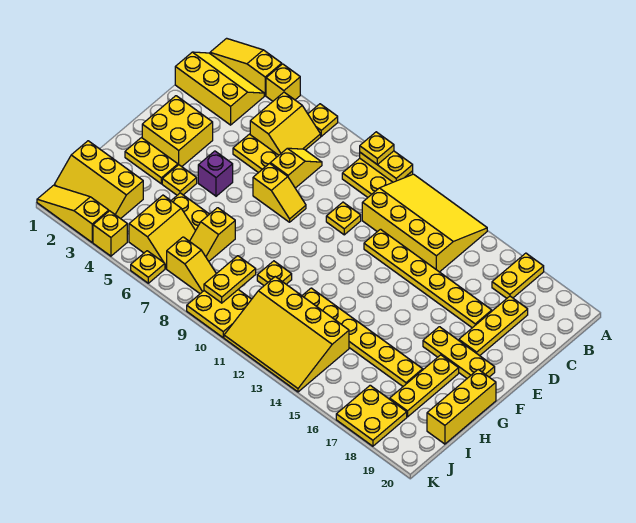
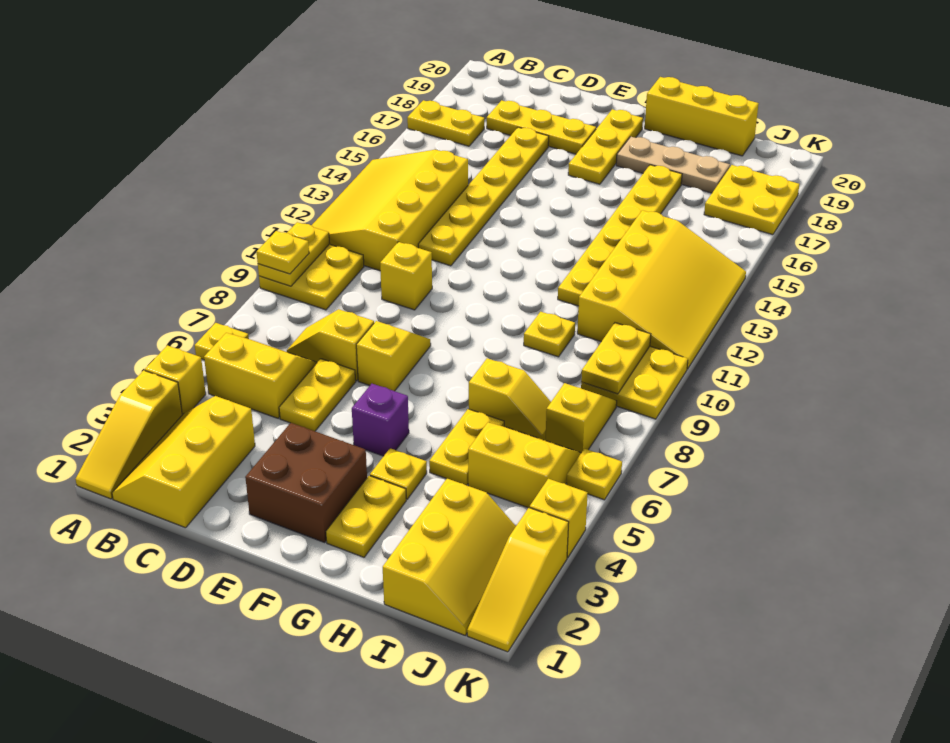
yellow plate D10 level 1 -> yellow brick D10 level 1
yellow brick E2:F3 level 1 -> brown brick E2:F3 level 1
yellow plate G18:I18 level 1 -> tan plate G18:I18 level 1
yellow plate I9:J9 level 2 -> yellow plate J9:J10 level 2

